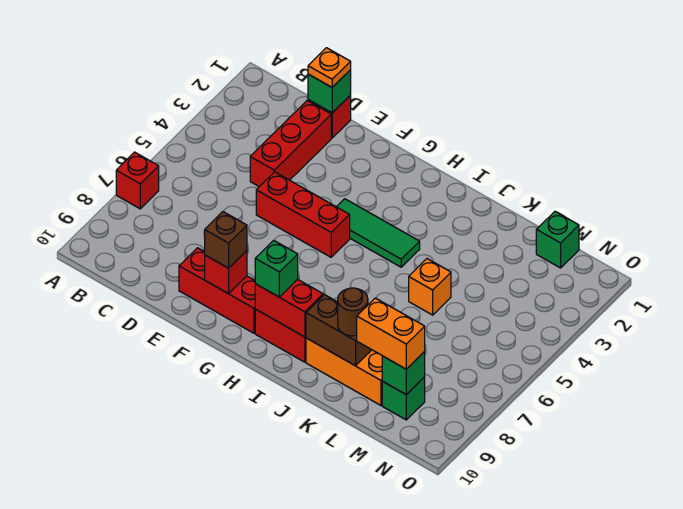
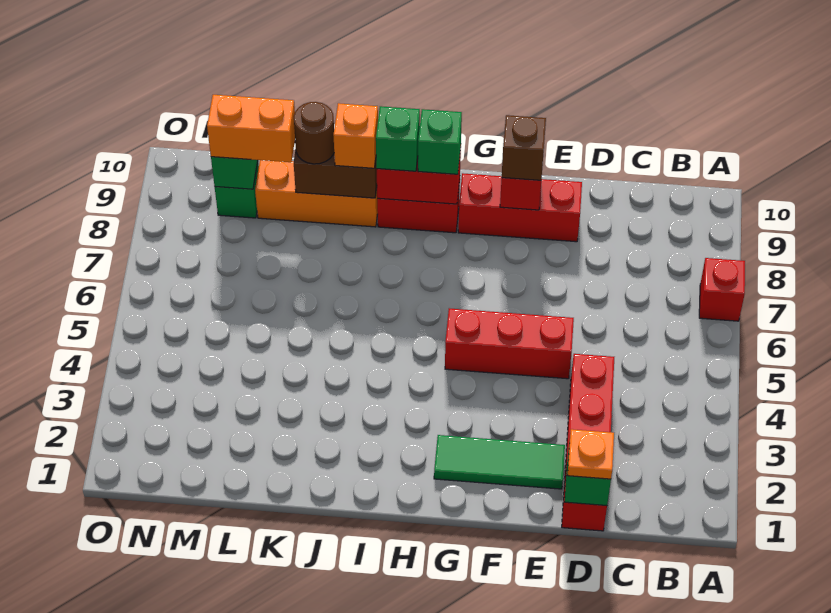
green tile G4:I4 level 1 -> green tile E2:G2 level 1
orange brick K5 level 1 -> orange brick J9 level 3
green brick M1 level 1 -> green brick I9 level 3

